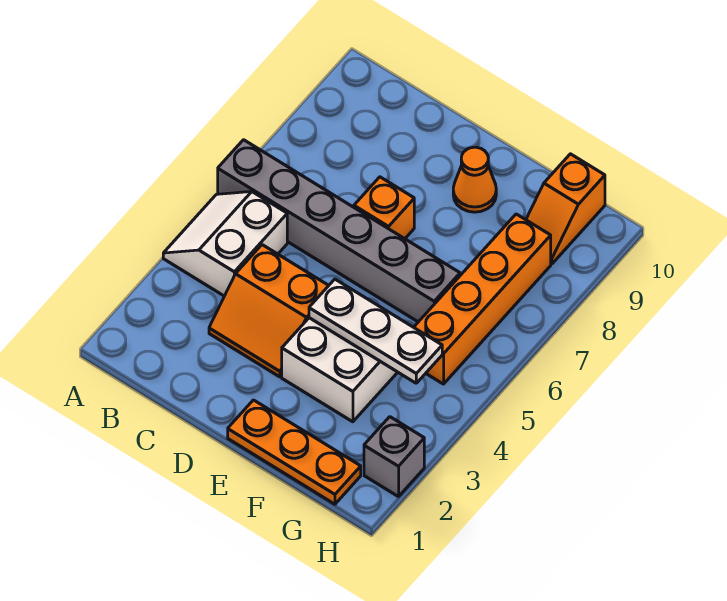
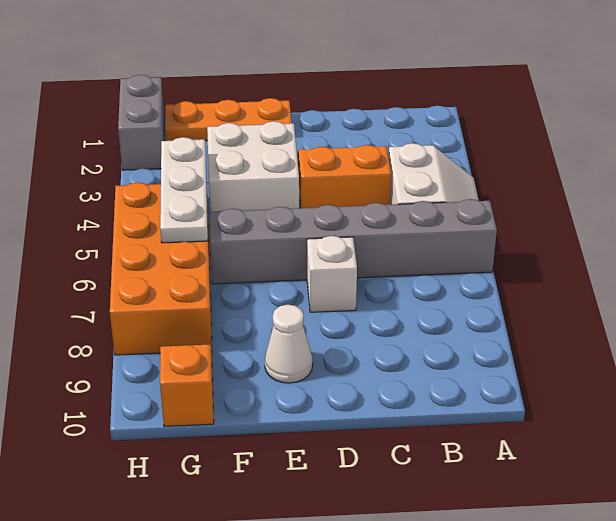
orange brick D7 level 1 -> white brick D7 level 1
white plate E4:G4 level 2 -> white plate G4:G6 level 2
orange cone E9 level 1 -> white cone E9 level 1
orange brick G5:G8 level 1 -> orange brick G5:H8 level 1
grey brick H2 level 1 -> grey brick H1:H2 level 1

